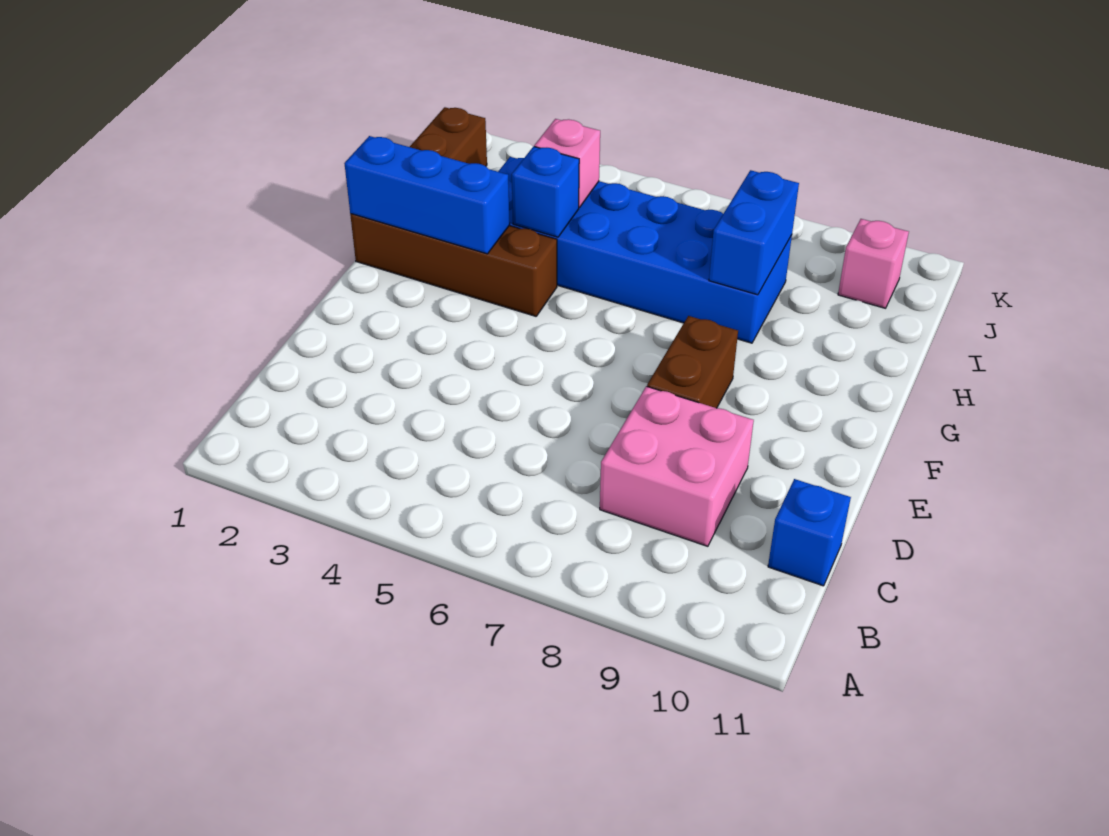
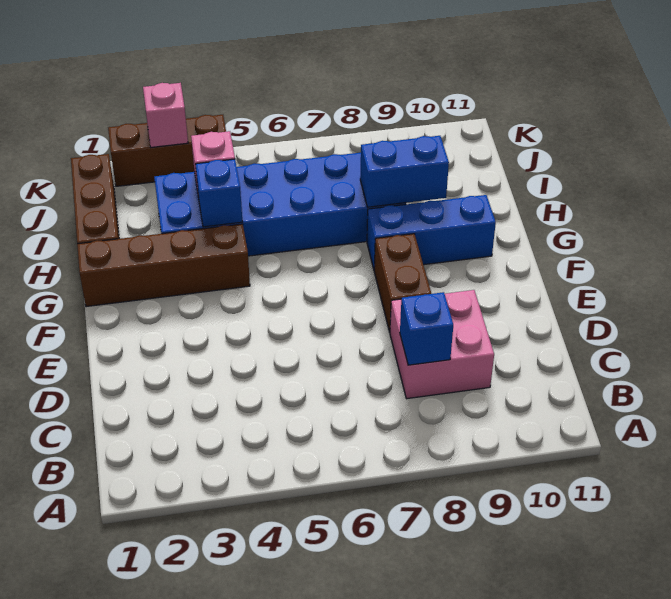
blue brick C11 level 1 -> blue brick C8 level 2
blue brick G1:G3 level 2 -> blue brick G8:G10 level 1
blue brick H8:I8 level 2 -> blue brick H8:H9 level 2
pink brick J10 level 1 -> pink brick K3 level 2
none -> brown brick K2:K4 level 1

